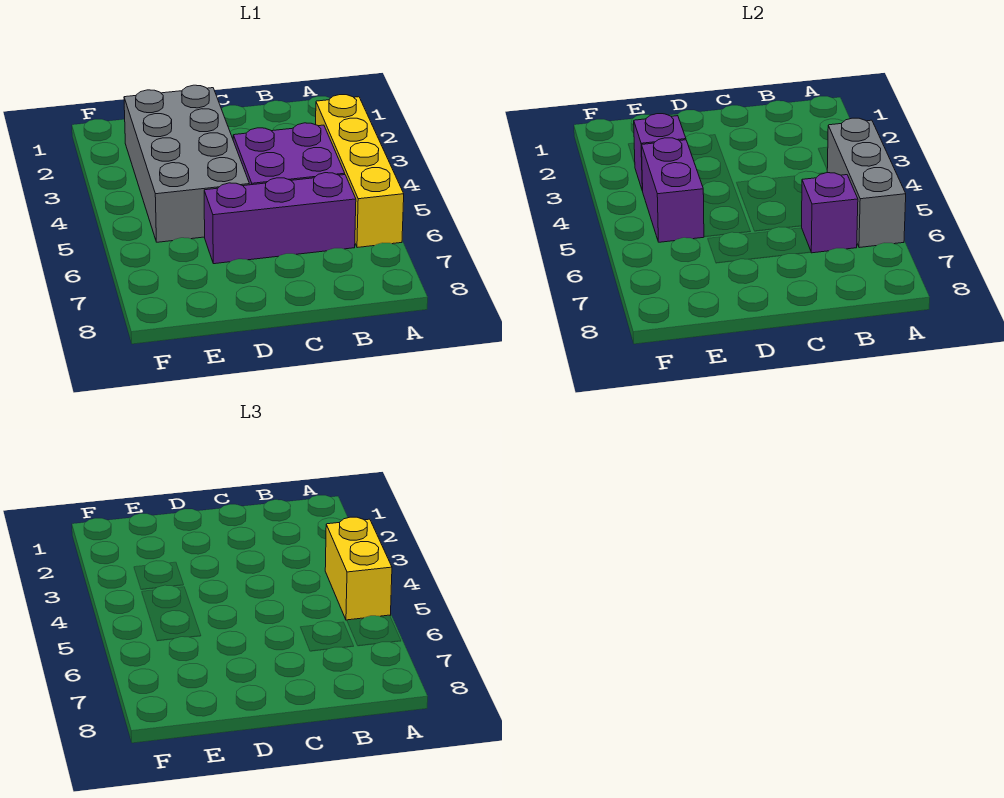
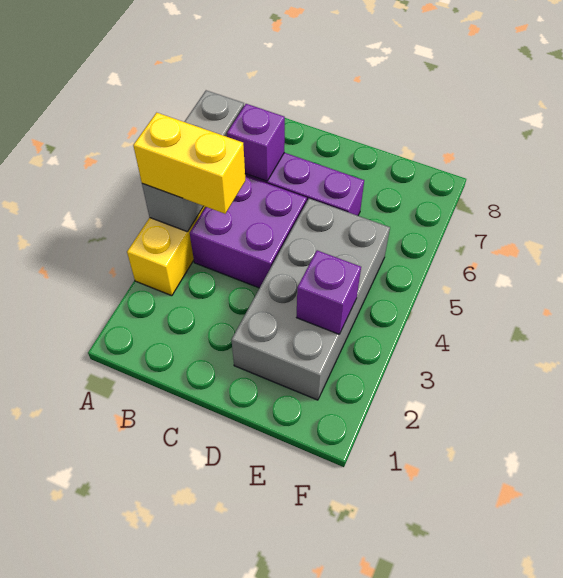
yellow brick A4:A5 level 3 -> yellow brick A4:B4 level 3
purple brick E4:E5 level 2 -> none

